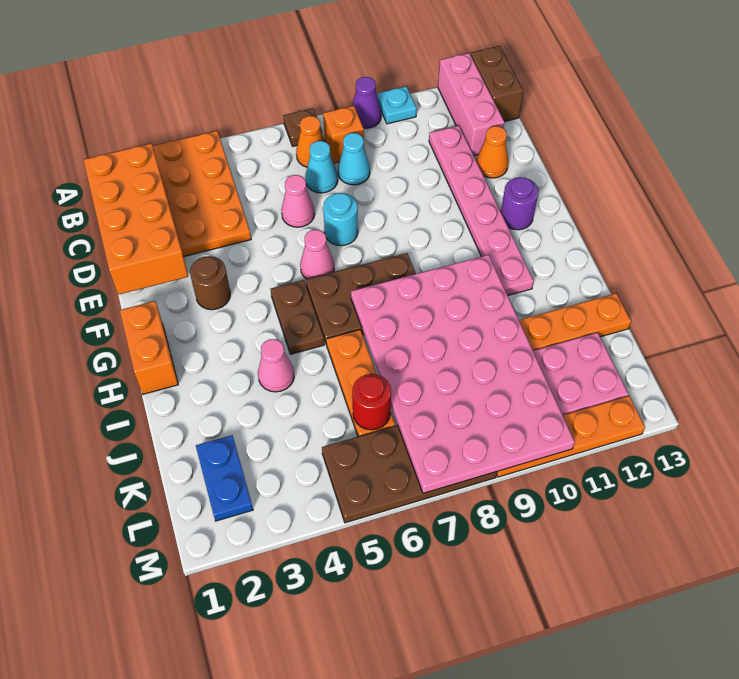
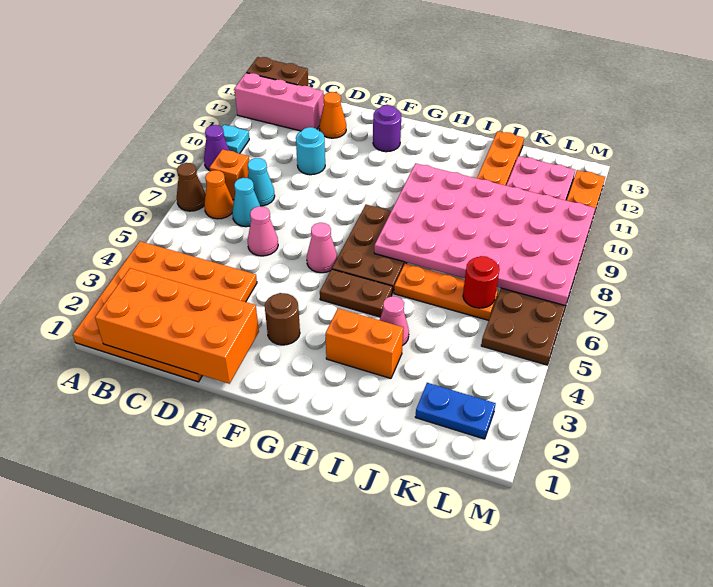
brown plate A7 level 1 -> brown cone A7 level 1
pink plate C11:H11 level 1 -> none
cyan round brick E7 level 1 -> cyan round brick D10 level 1
orange brick G1:H1 level 1 -> orange brick H3:I3 level 1

